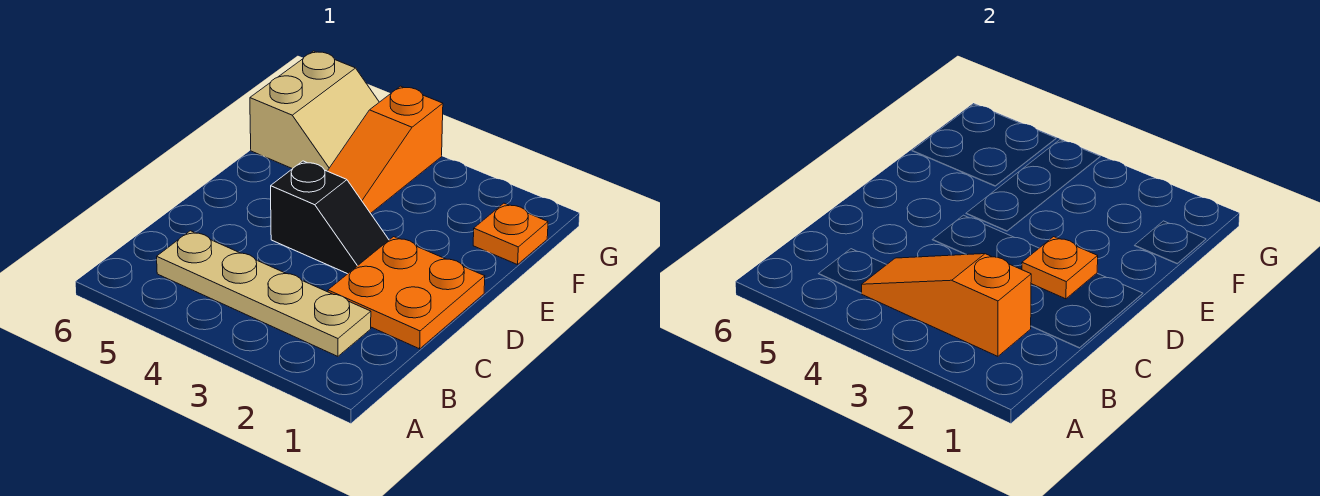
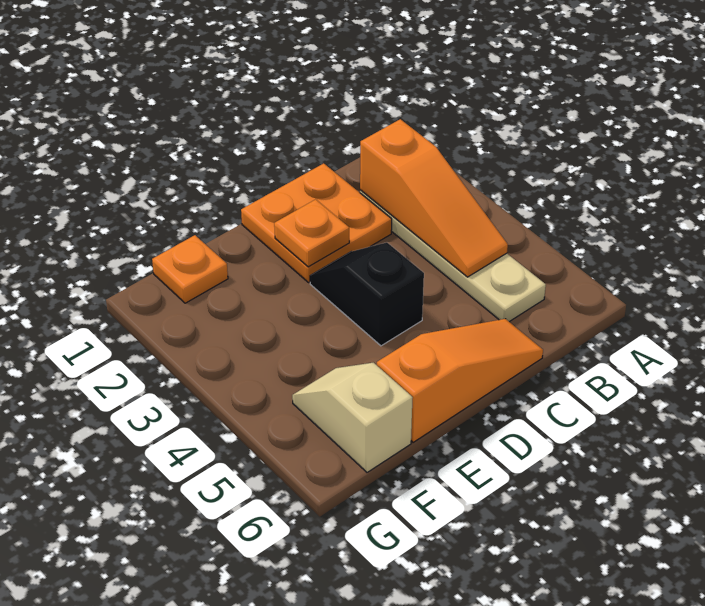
orange slope E4:G4 level 1 top G -> orange slope C6:E6 level 1 top E
tan slope F5:G6 level 1 top 6 -> tan slope F5:F6 level 1 top 6

